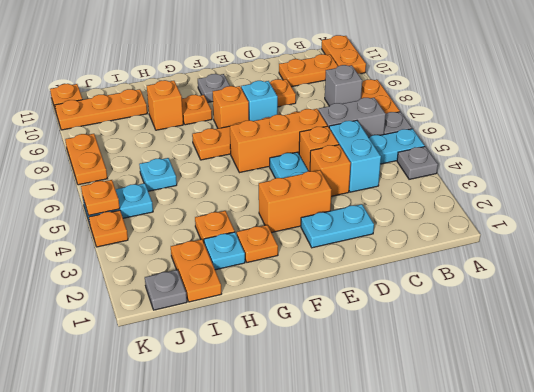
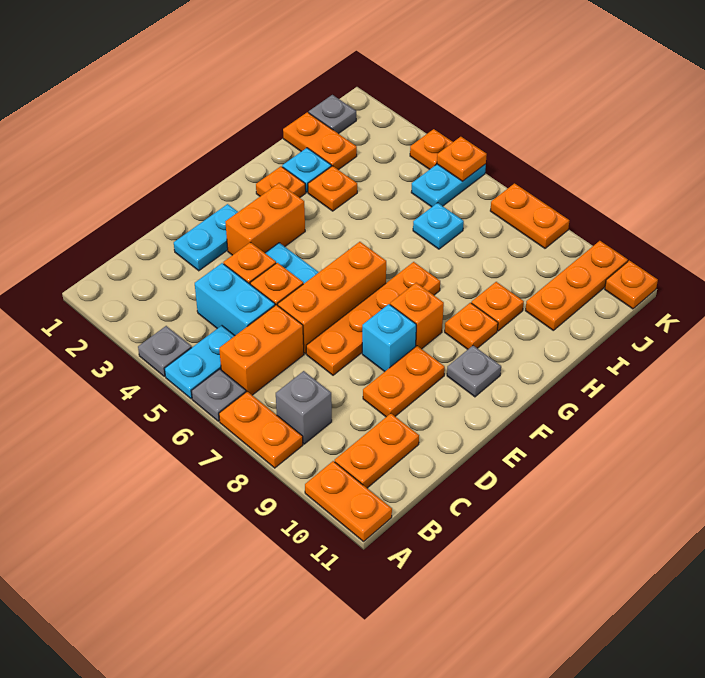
grey brick B6:C6 level 1 -> orange brick B6:C6 level 1
orange brick H9 level 1 -> orange plate H9 level 1

